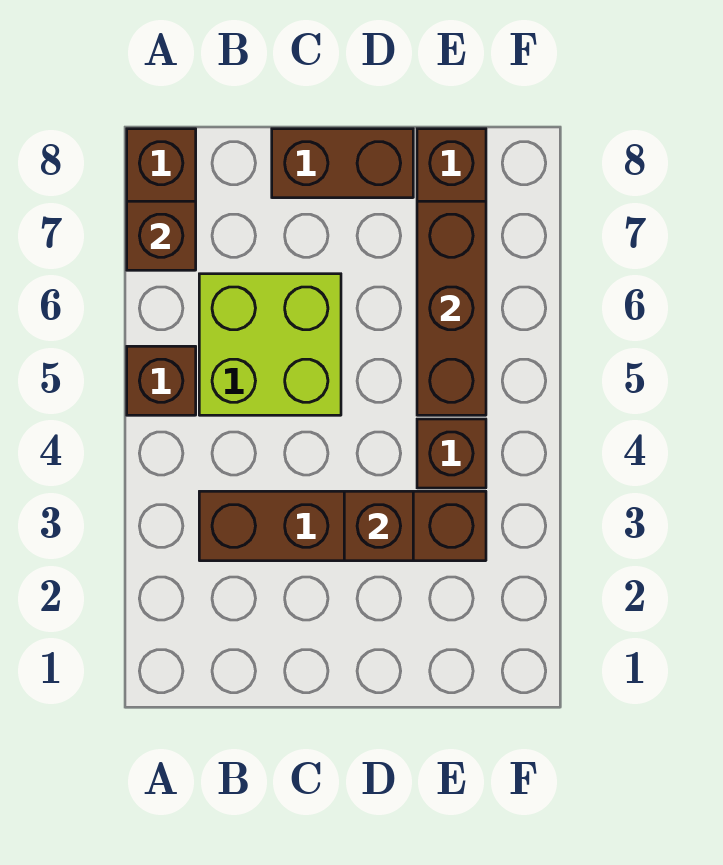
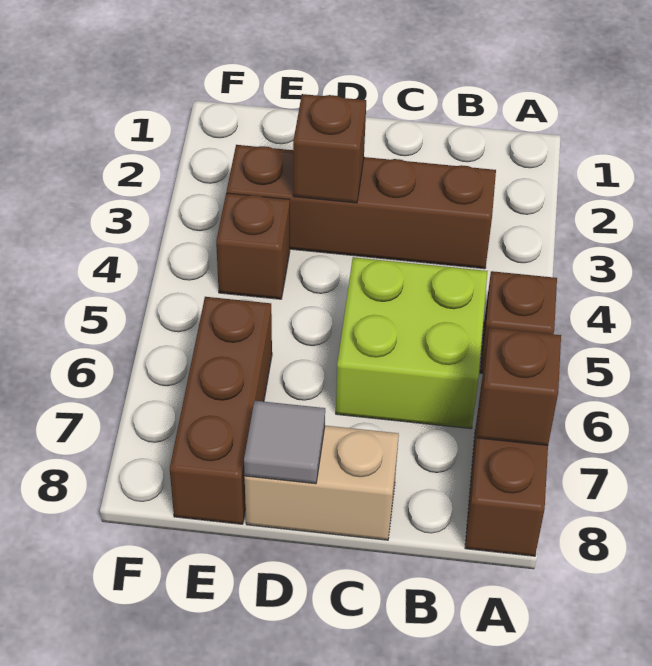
brown brick C8:D8 level 1 -> tan brick C8:D8 level 1
none -> grey tile D8 level 2
brown brick E5:E7 level 2 -> none

